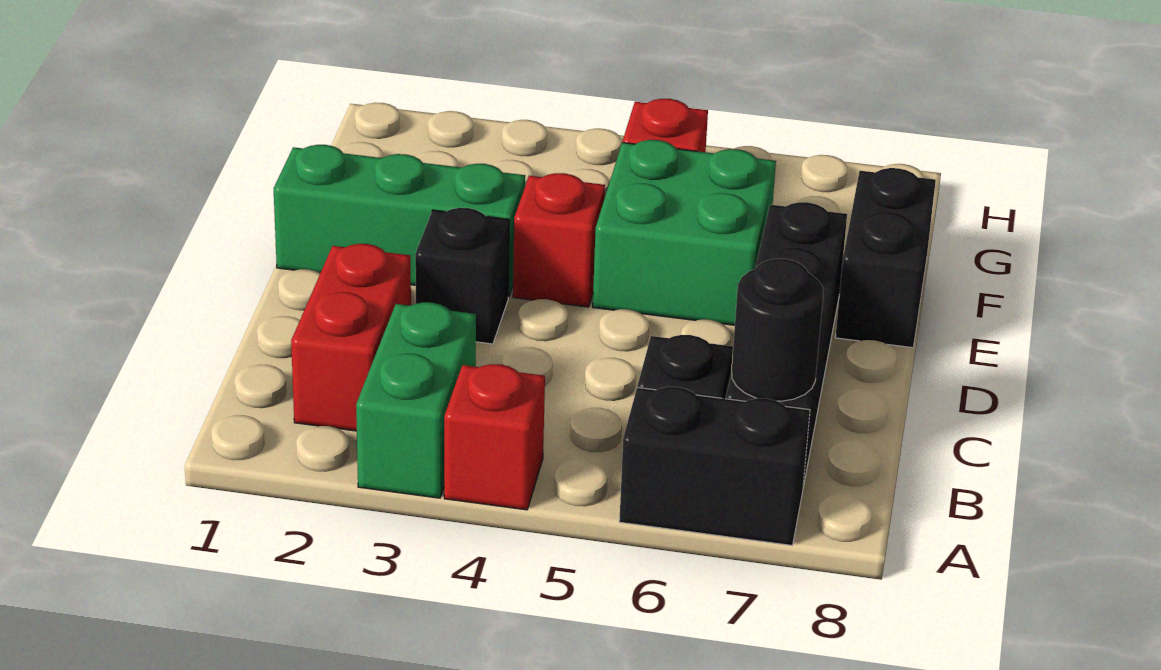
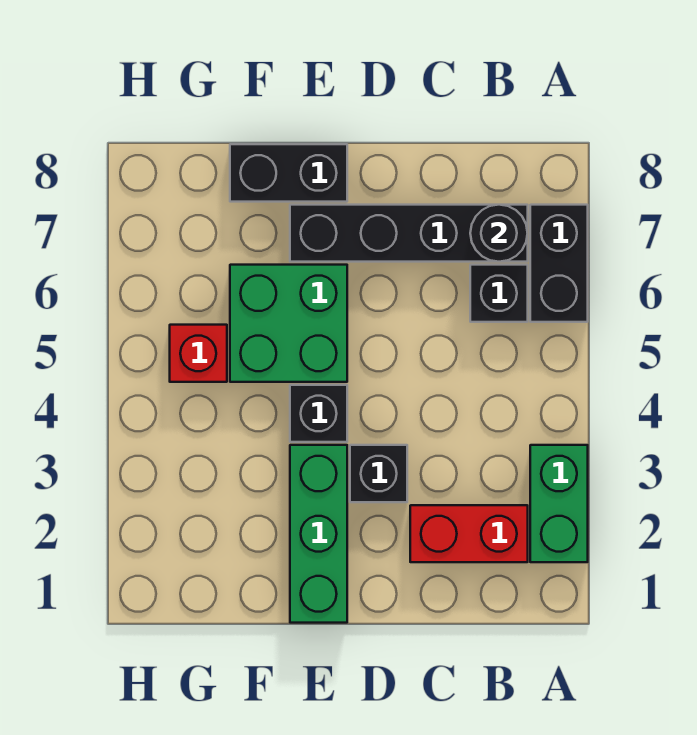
green brick A3:B3 level 1 -> green brick A2:A3 level 1
red brick A4 level 1 -> none
red brick E4 level 1 -> black brick E4 level 1

